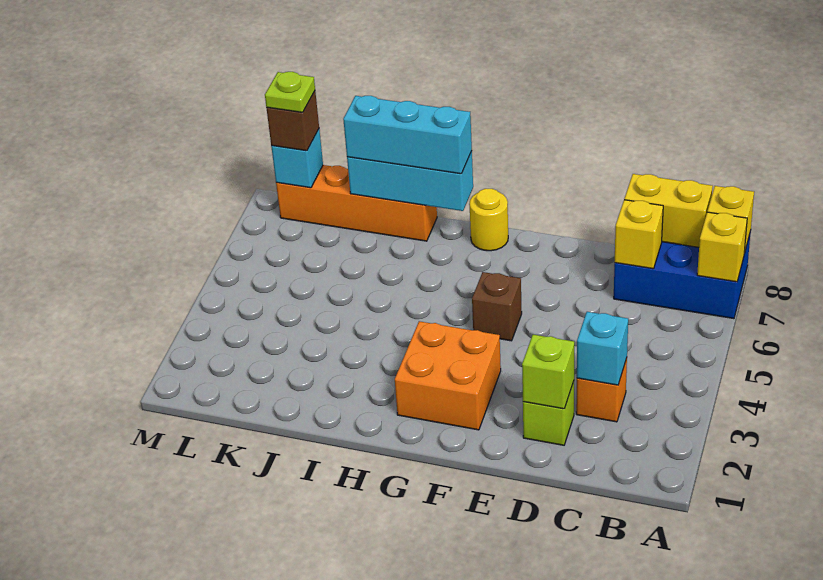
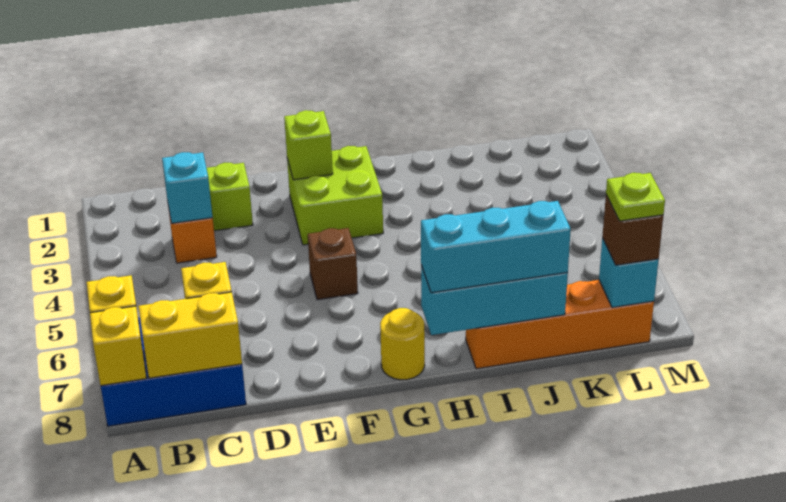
lime brick D2 level 2 -> lime brick F2 level 2
orange brick F2:G3 level 1 -> lime brick F2:G3 level 1

